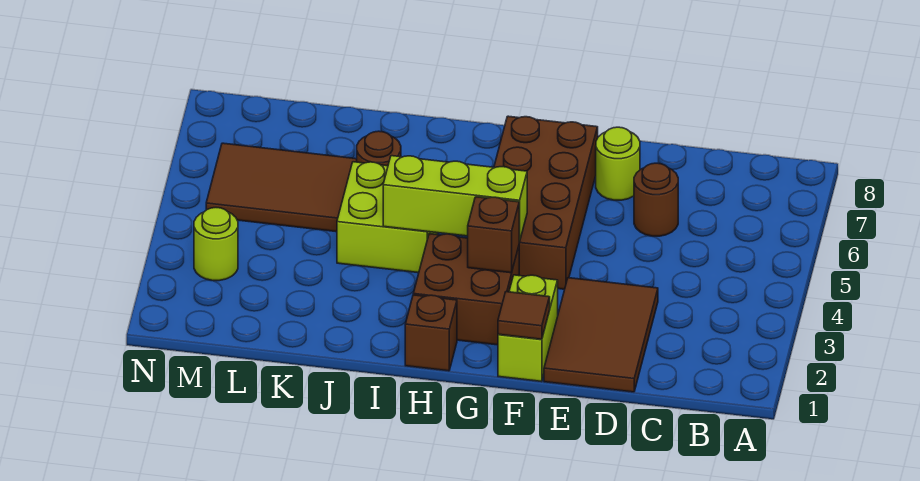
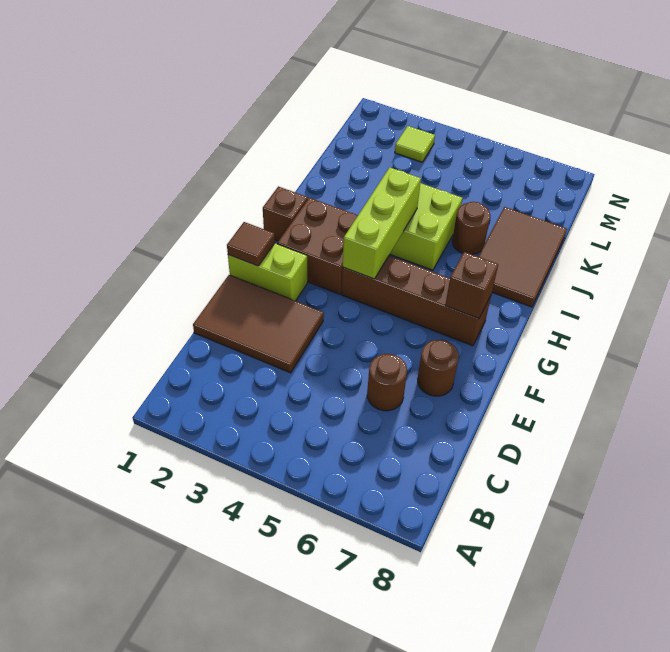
lime round brick E7 level 1 -> brown round brick E7 level 1
brown brick F4:G7 level 1 -> brown brick G4:G7 level 1
brown brick G3 level 2 -> brown brick G7 level 2
brown tile K5:M6 level 1 -> brown tile I7:K8 level 1
lime round brick M3 level 1 -> lime tile M3 level 1

